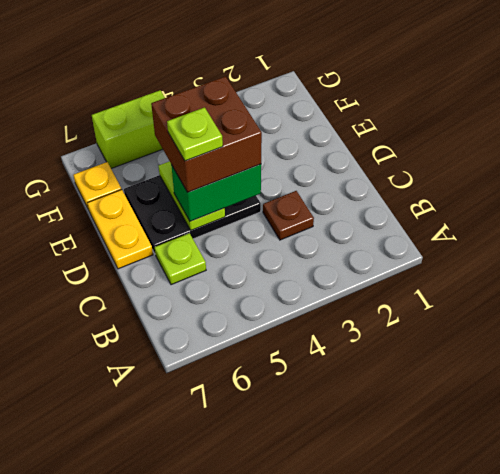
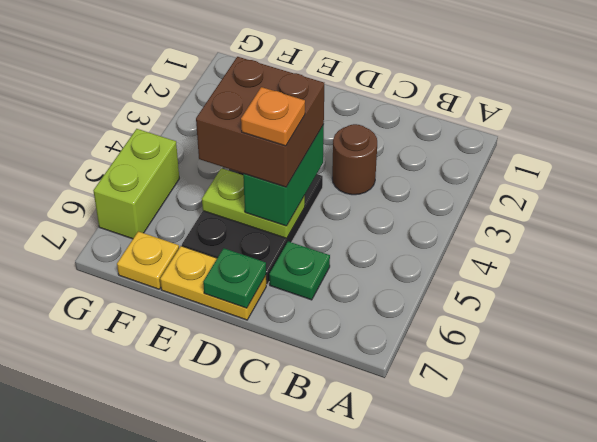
brown plate C3 level 1 -> brown round brick C3 level 1
lime plate C6 level 1 -> green plate C6 level 1
lime plate D5 level 5 -> orange plate D5 level 5
none -> green plate D7 level 2

